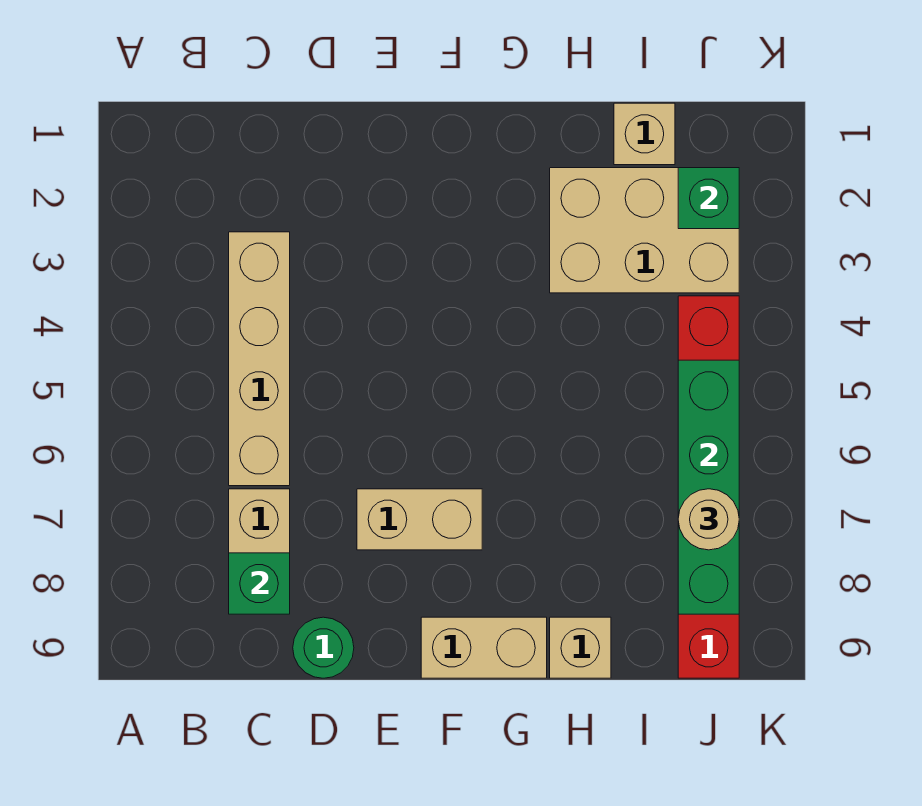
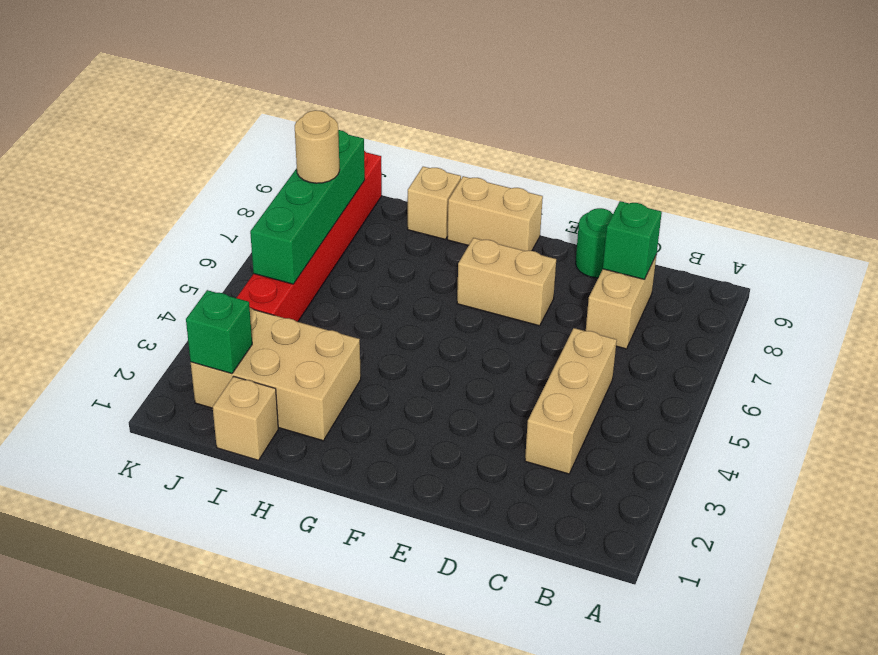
tan brick C3:C6 level 1 -> tan brick C3:C5 level 1

